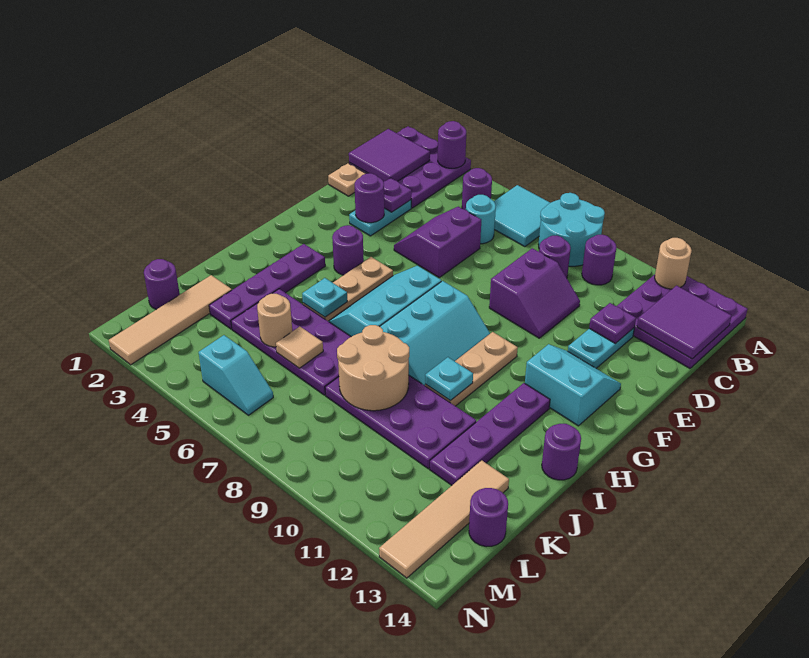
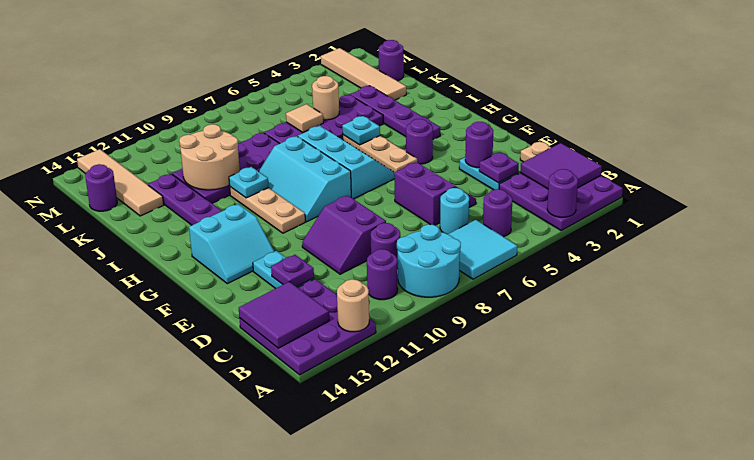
purple round brick I14 level 1 -> none
tan round brick J8:K9 level 2 -> tan round brick J10:K11 level 2
cyan slope M5:M6 level 1 top 5 -> none

